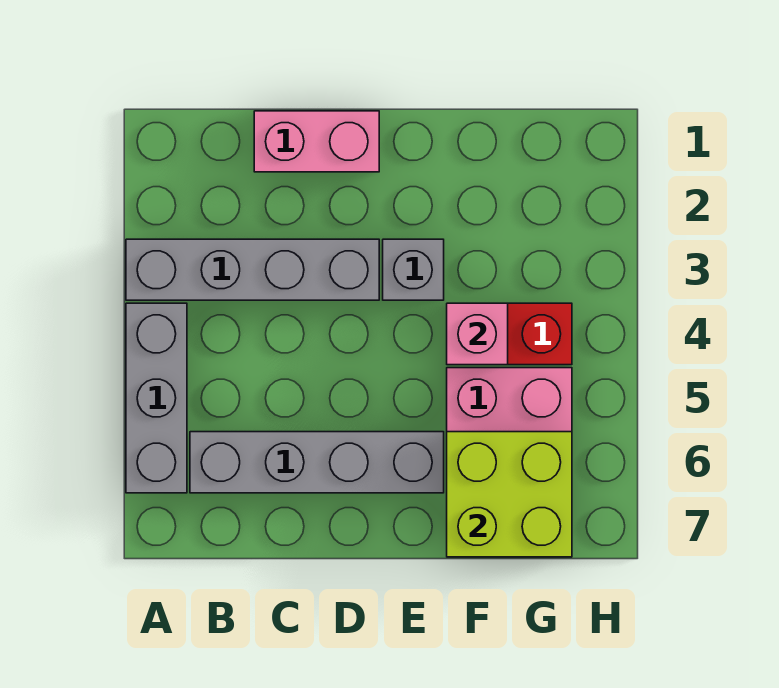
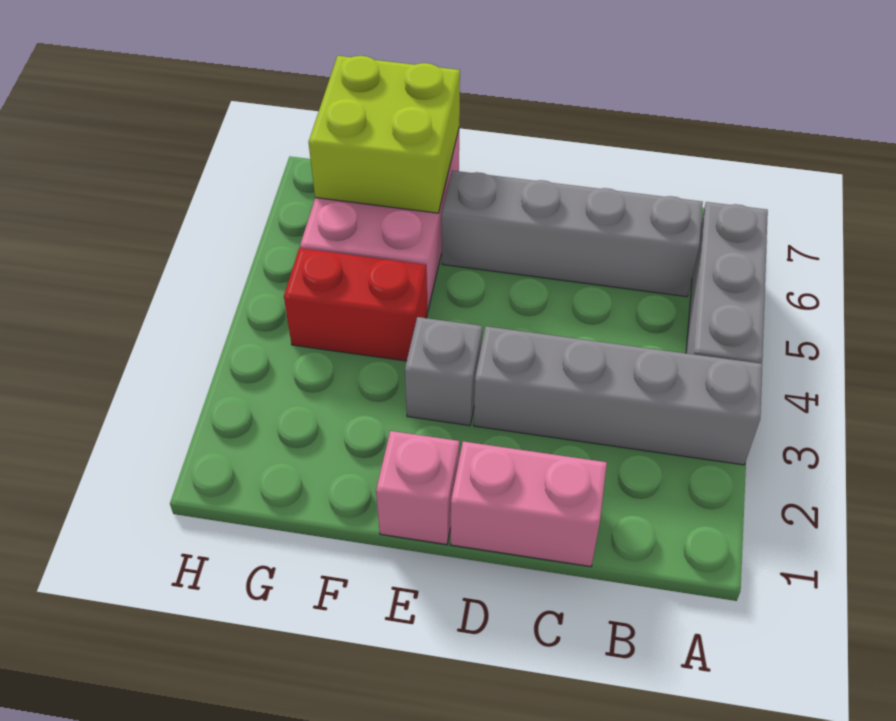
pink brick F4 level 2 -> pink brick E1 level 1

